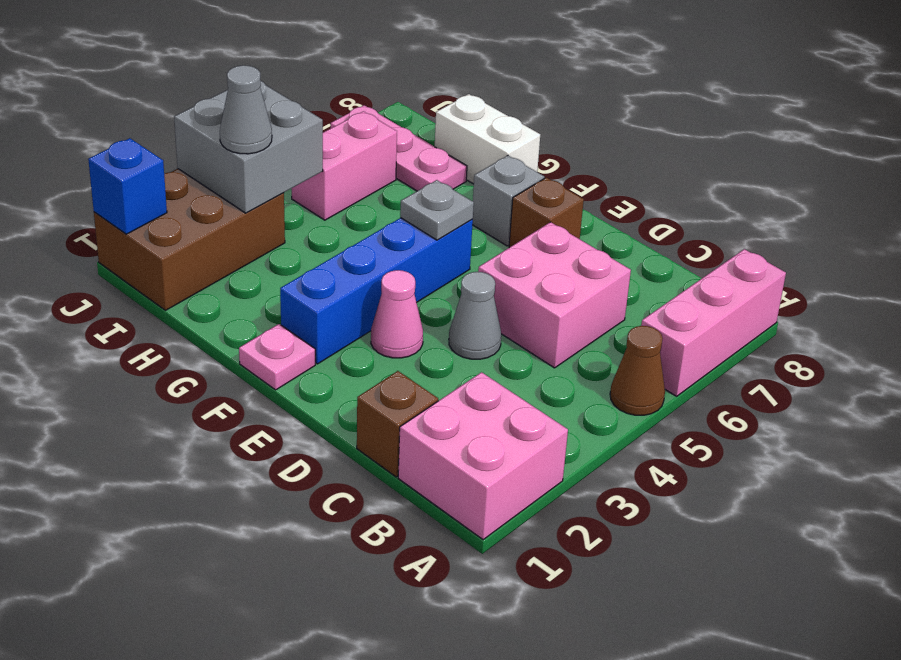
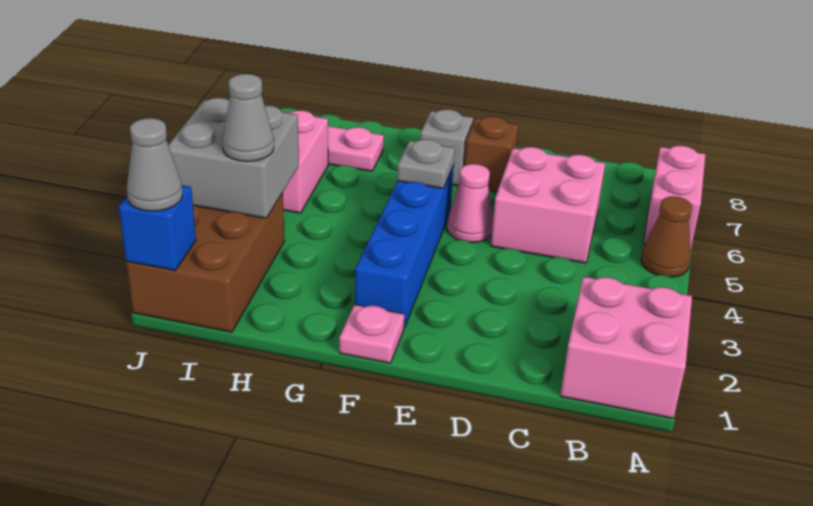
pink brick A6:A8 level 1 -> pink brick A6:A7 level 1
brown brick C1 level 1 -> none
grey cone D4 level 1 -> grey cone J1 level 3
pink cone E3 level 1 -> pink cone E5 level 1
white brick G8:H8 level 1 -> none

